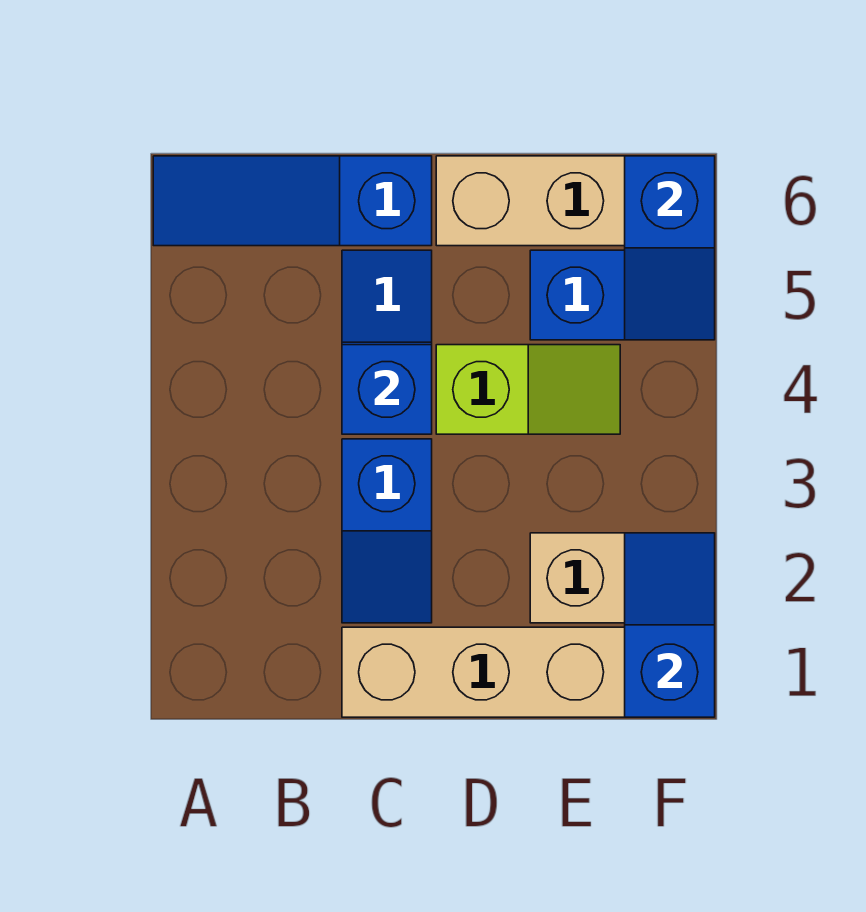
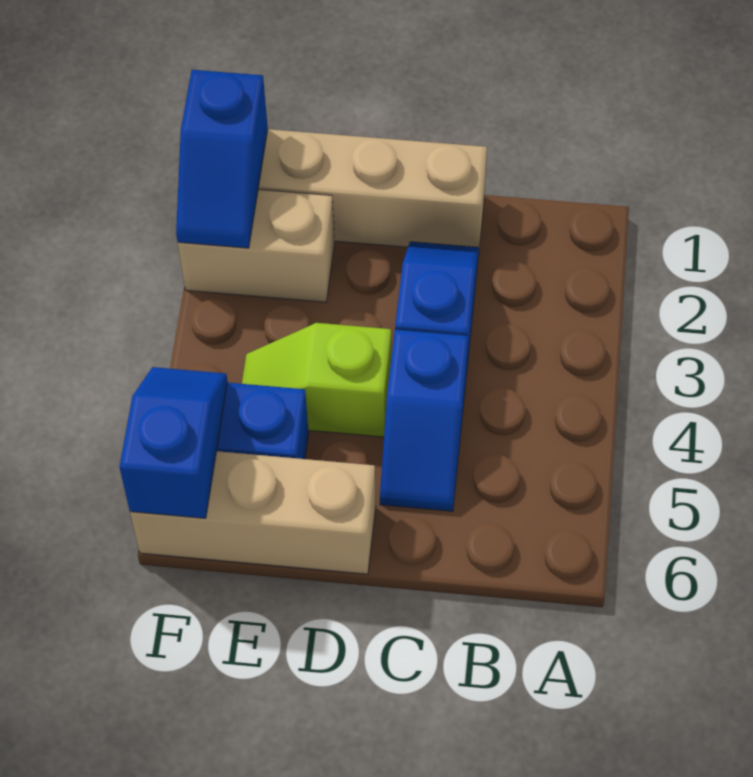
blue slope A6:C6 level 1 top C -> none
blue brick C4 level 2 -> none

